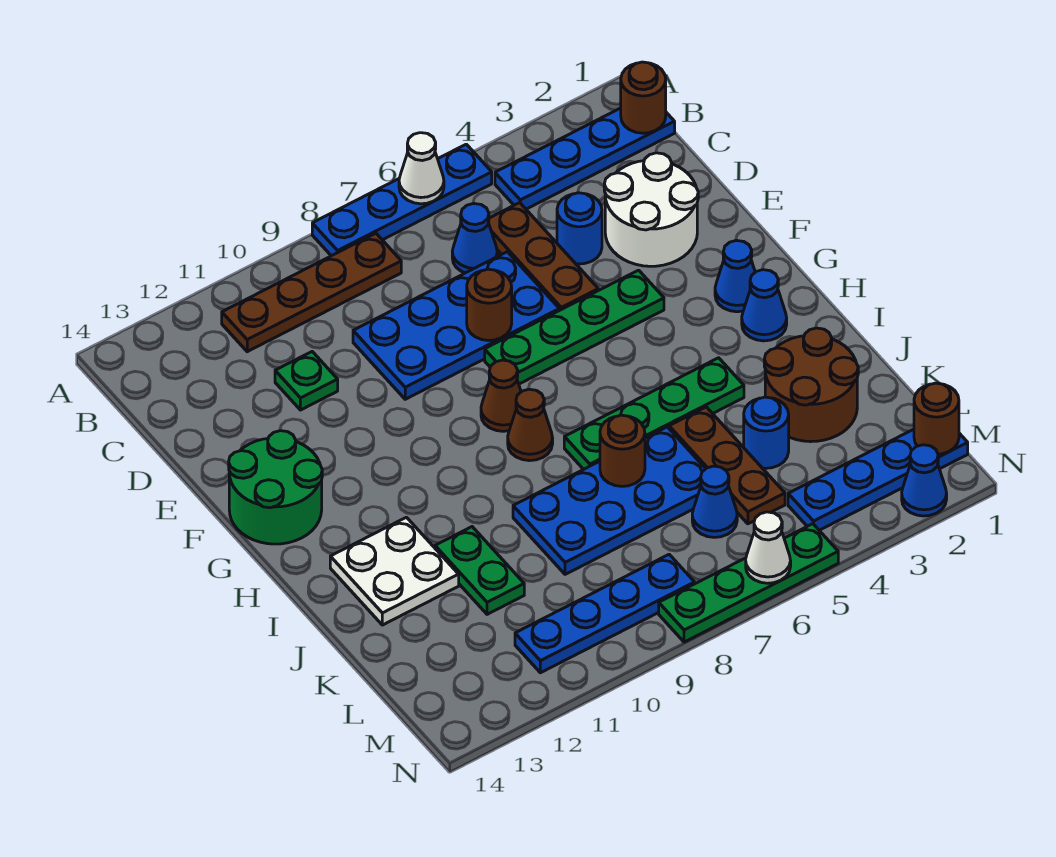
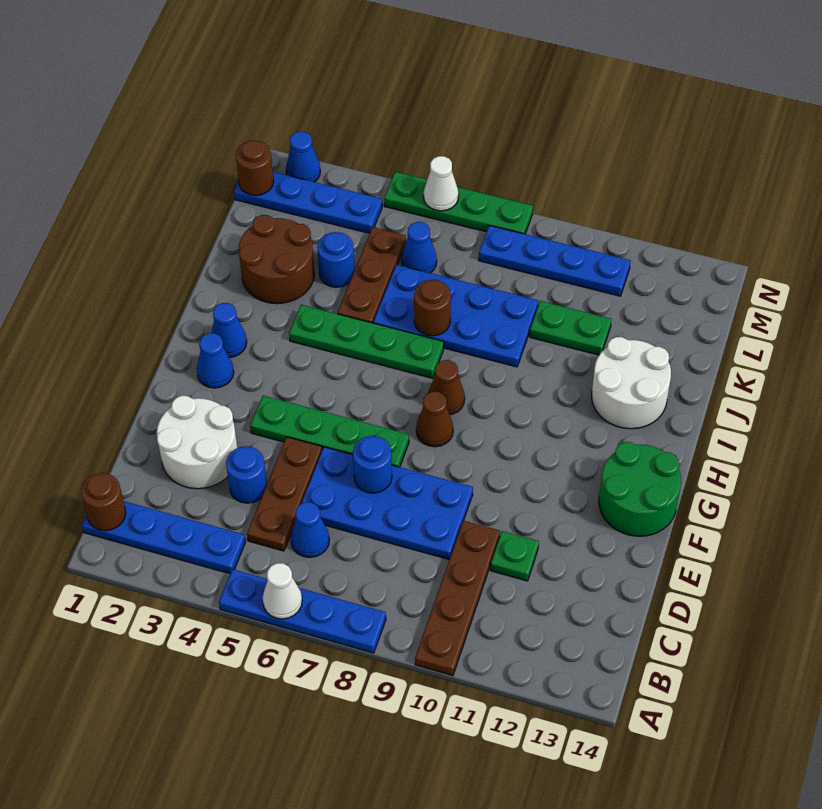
brown plate B8:B11 level 1 -> brown plate A10:D10 level 1
brown round brick E7 level 2 -> blue round brick E7 level 2
white plate I12:J13 level 1 -> white round brick I12:J13 level 1
green plate J11:K11 level 1 -> green plate K10:K11 level 1

